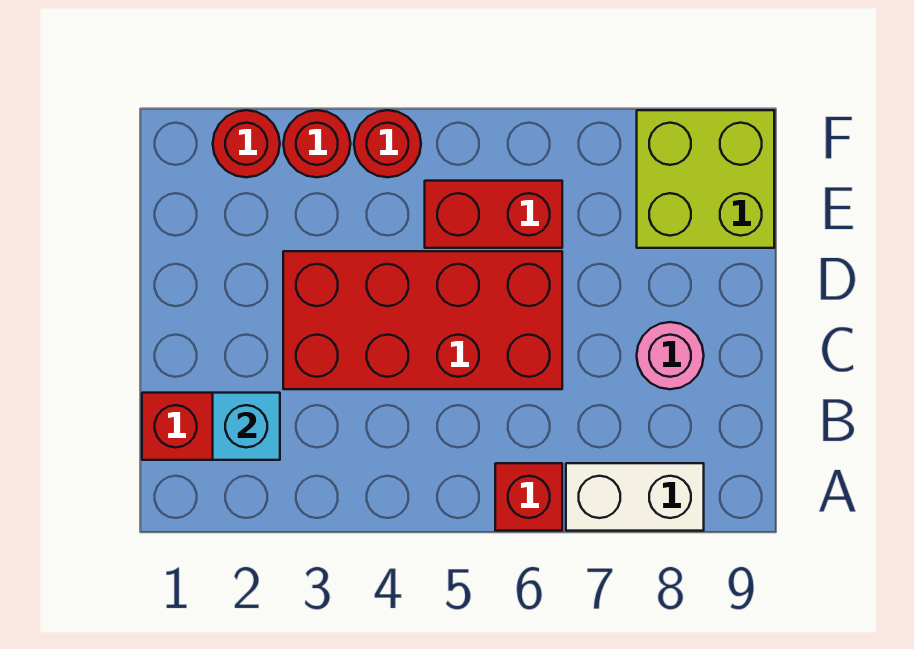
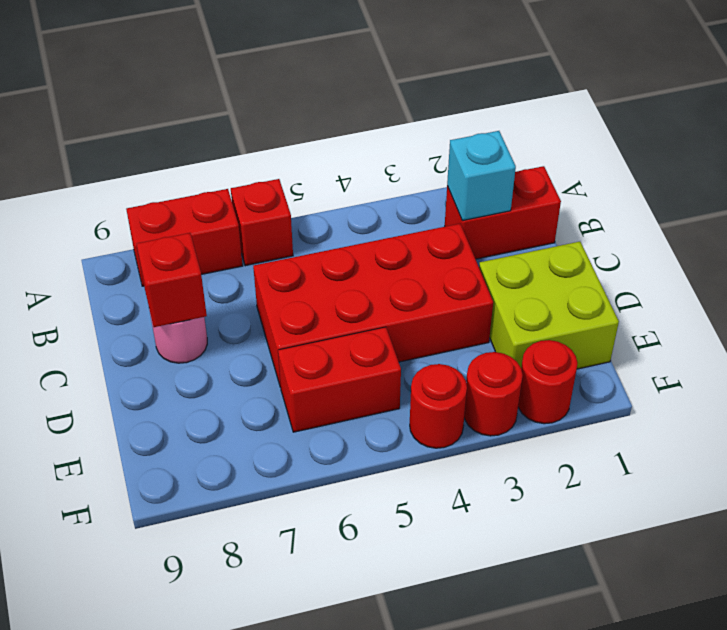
white brick A7:A8 level 1 -> red brick A7:A8 level 1
none -> red brick C8 level 2
lime brick E8:F9 level 1 -> lime brick D1:E2 level 1

